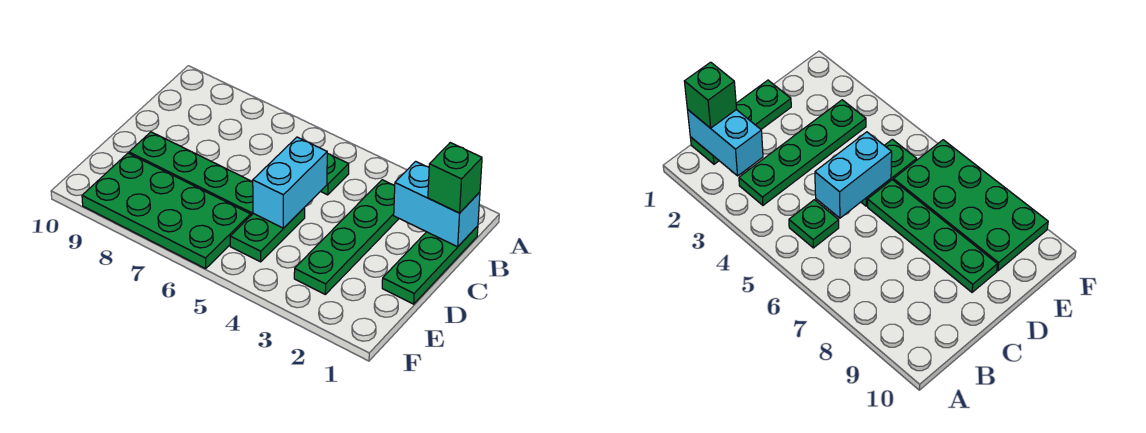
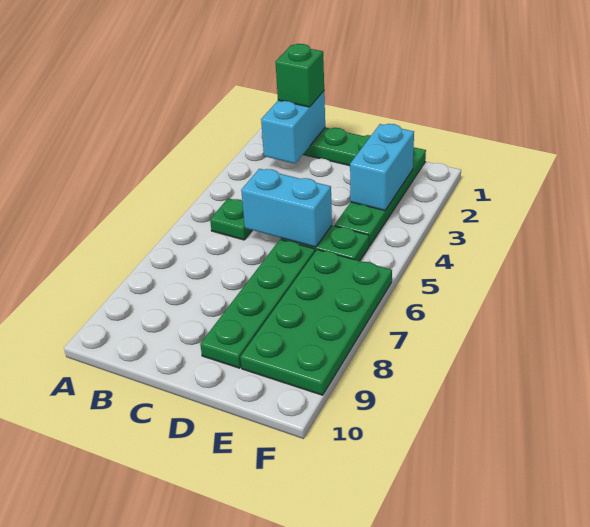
green plate B3:E3 level 1 -> green plate E1:E4 level 1
none -> cyan brick E2:E3 level 2

